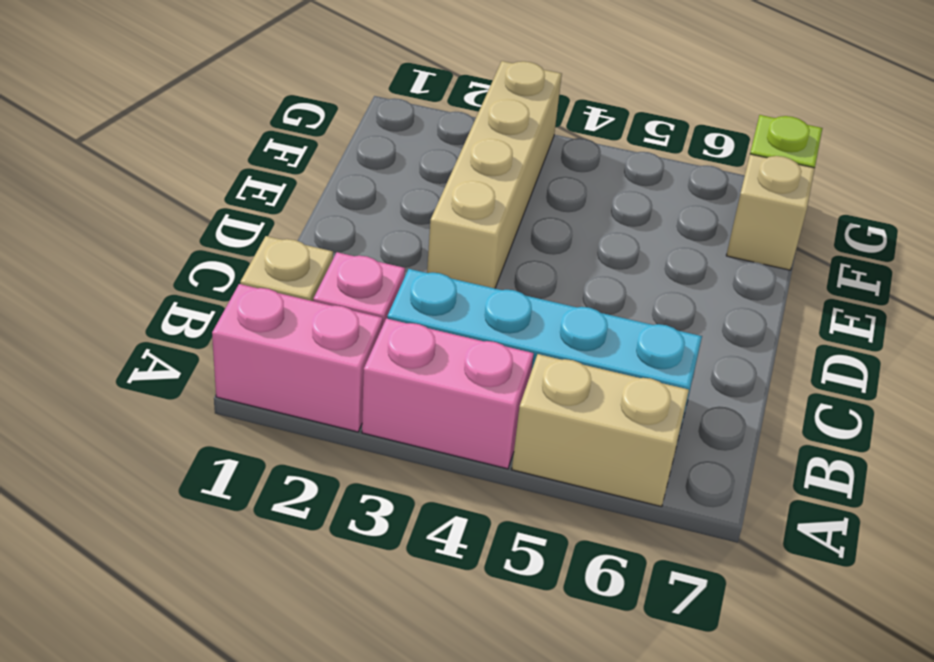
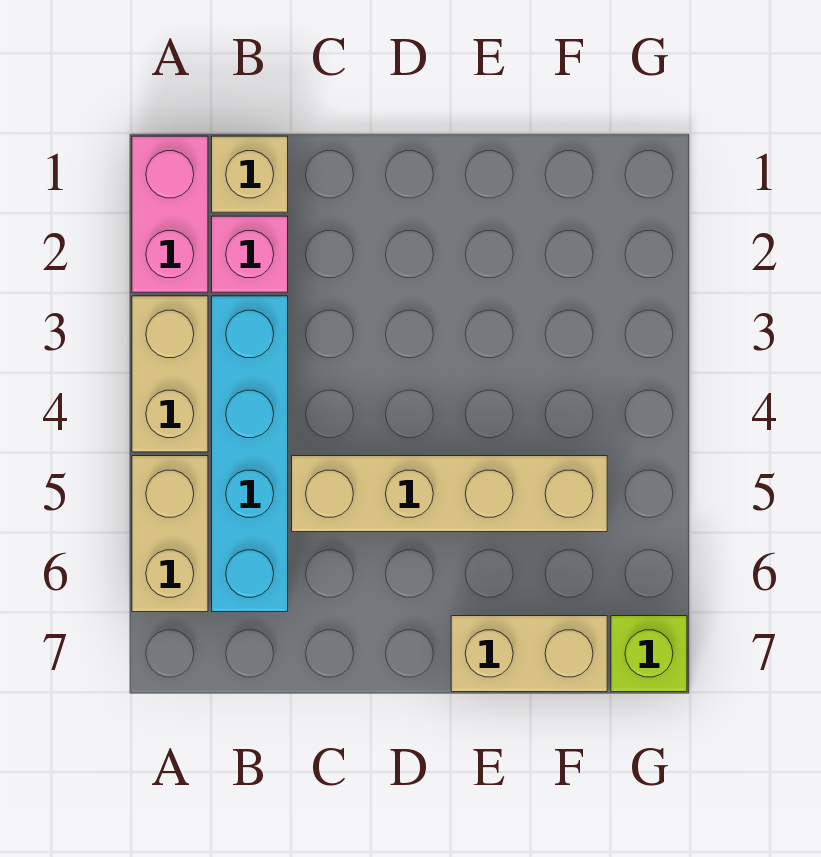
pink brick A3:A4 level 1 -> tan brick A3:A4 level 1
tan brick D3:G3 level 1 -> tan brick C5:F5 level 1
tan brick F7 level 1 -> tan brick E7:F7 level 1

